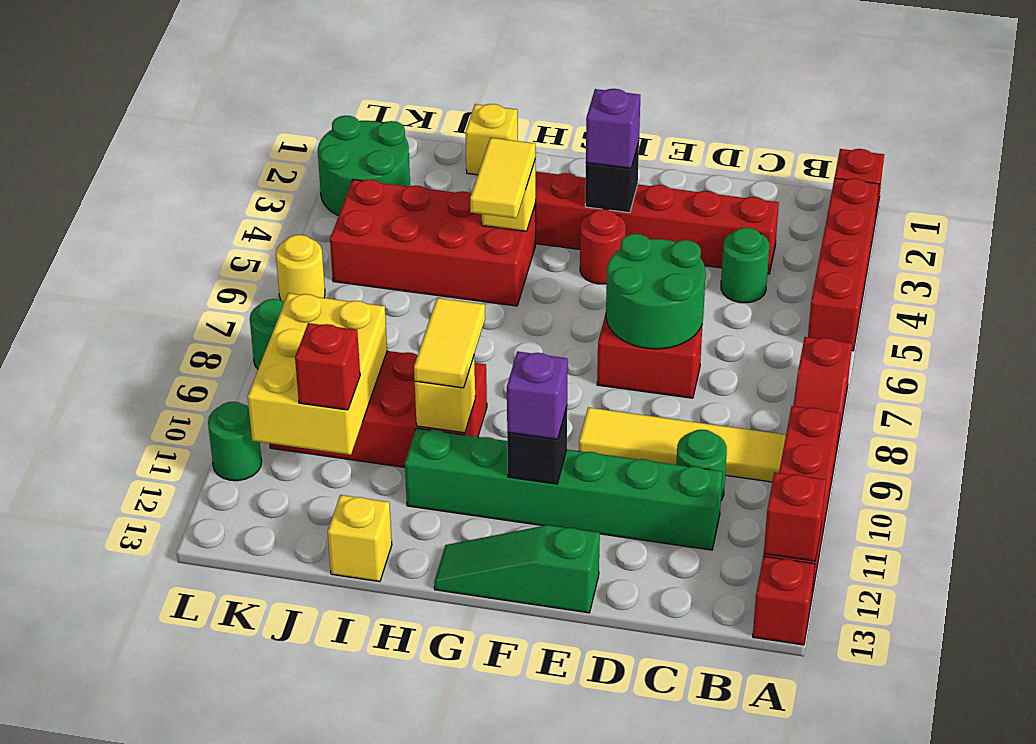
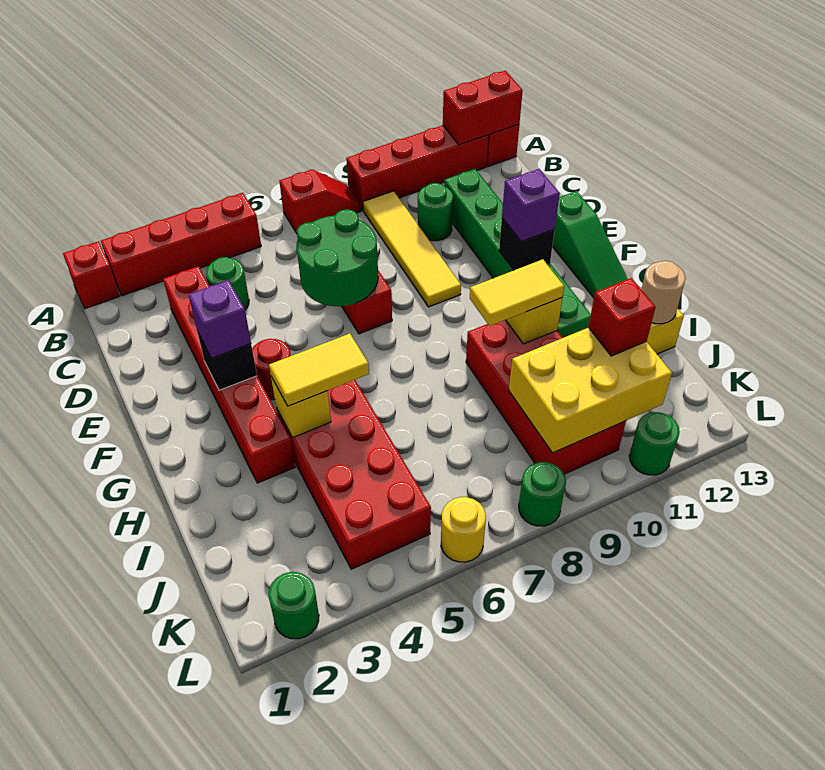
red brick A12 level 2 -> red brick A12:A13 level 2
yellow brick I1 level 1 -> none
none -> tan round brick I13 level 2
green round brick K2:L3 level 1 -> green round brick L2 level 1

